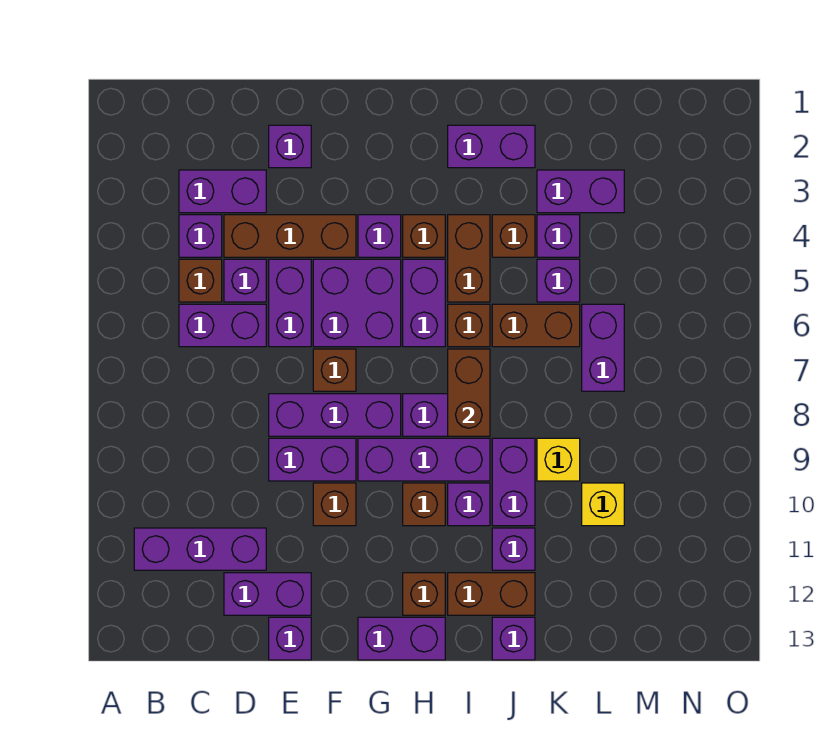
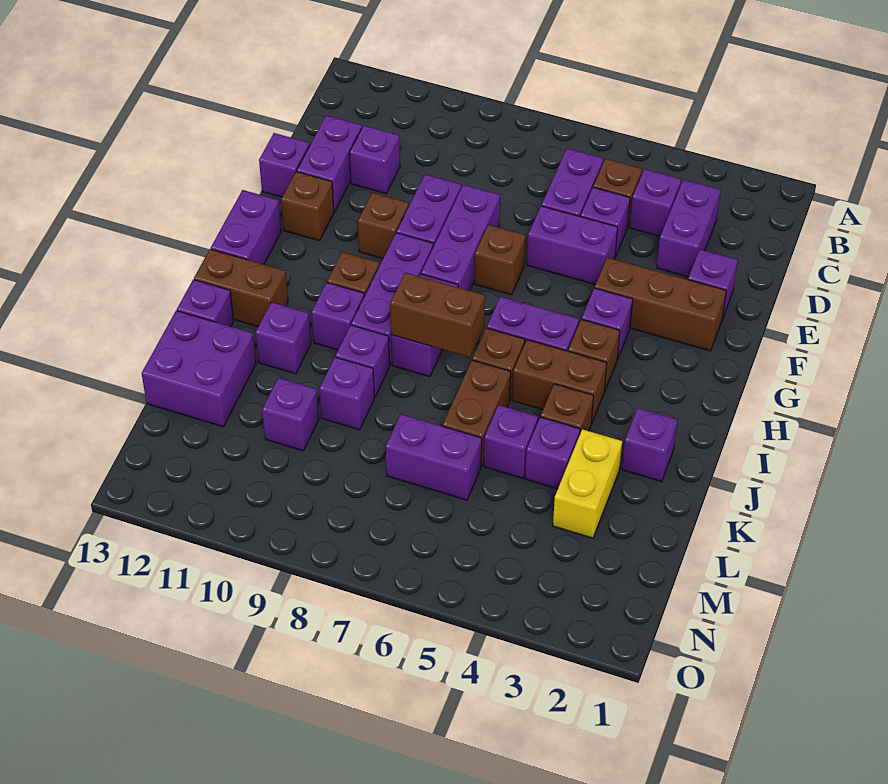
purple brick B11:D11 level 1 -> purple brick D11 level 1
brown brick D4:F4 level 1 -> brown brick F2:F4 level 1
purple brick F5:G6 level 1 -> purple brick K12:L13 level 1
brown brick H12 level 1 -> brown brick F12 level 1
purple brick I2:J2 level 1 -> purple brick J2 level 1
brown brick I12:J12 level 1 -> brown brick I12:I13 level 1
purple brick J9:J10 level 1 -> purple brick J9 level 1
purple brick K3:L3 level 1 -> yellow brick K3:L3 level 1
yellow brick K9 level 1 -> purple brick K9 level 1
yellow brick L10 level 1 -> purple brick L10 level 1

